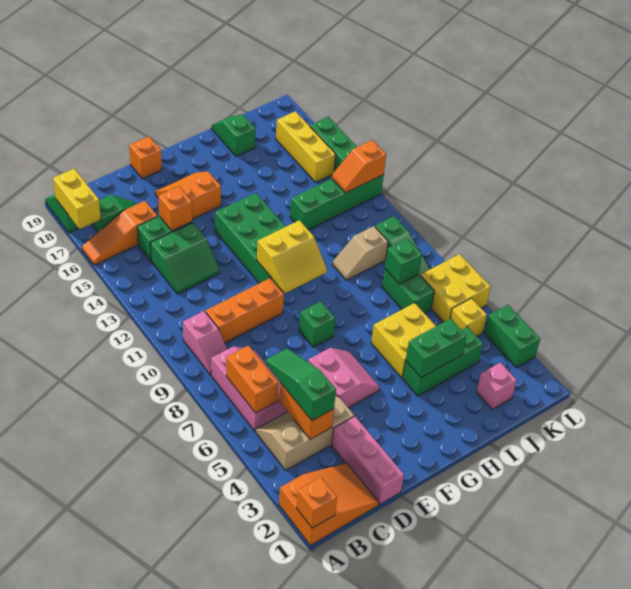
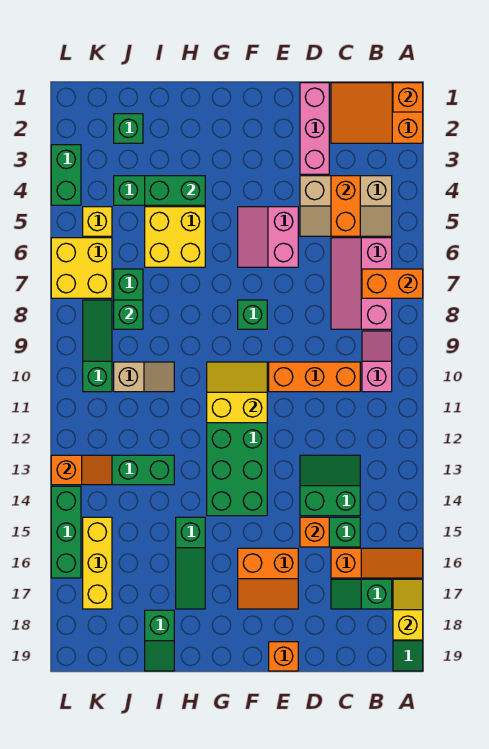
yellow brick A17:A18 level 2 -> yellow slope A17:A18 level 2 top 18
orange brick B6:B7 level 2 -> orange brick A7:B7 level 2
green slope C4:C6 level 3 top 4 -> green slope H15:H17 level 1 top 15
pink brick J2 level 1 -> green brick J2 level 1

